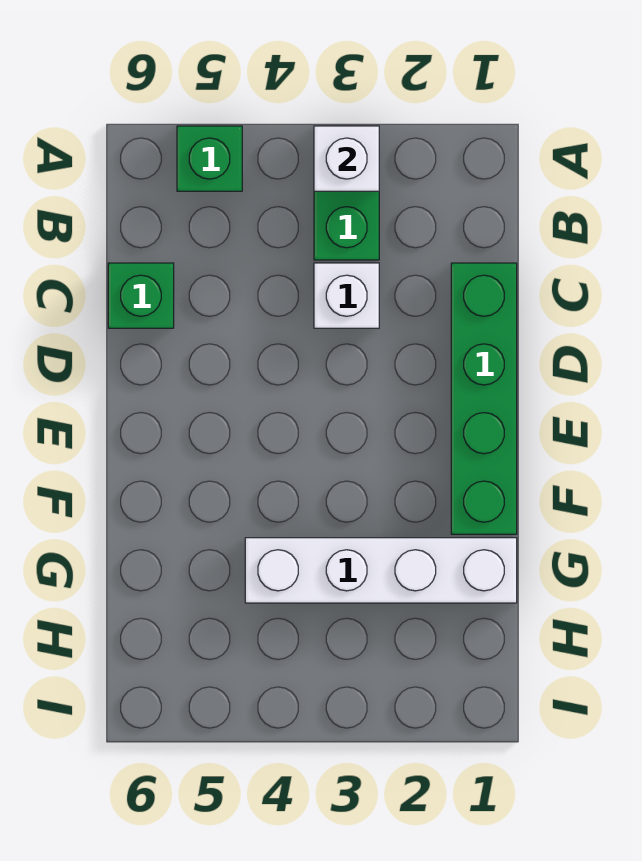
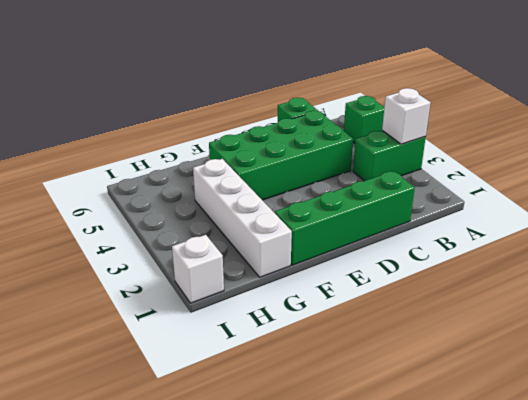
white brick C3 level 1 -> white brick I1 level 1
none -> green brick C4:F5 level 1

